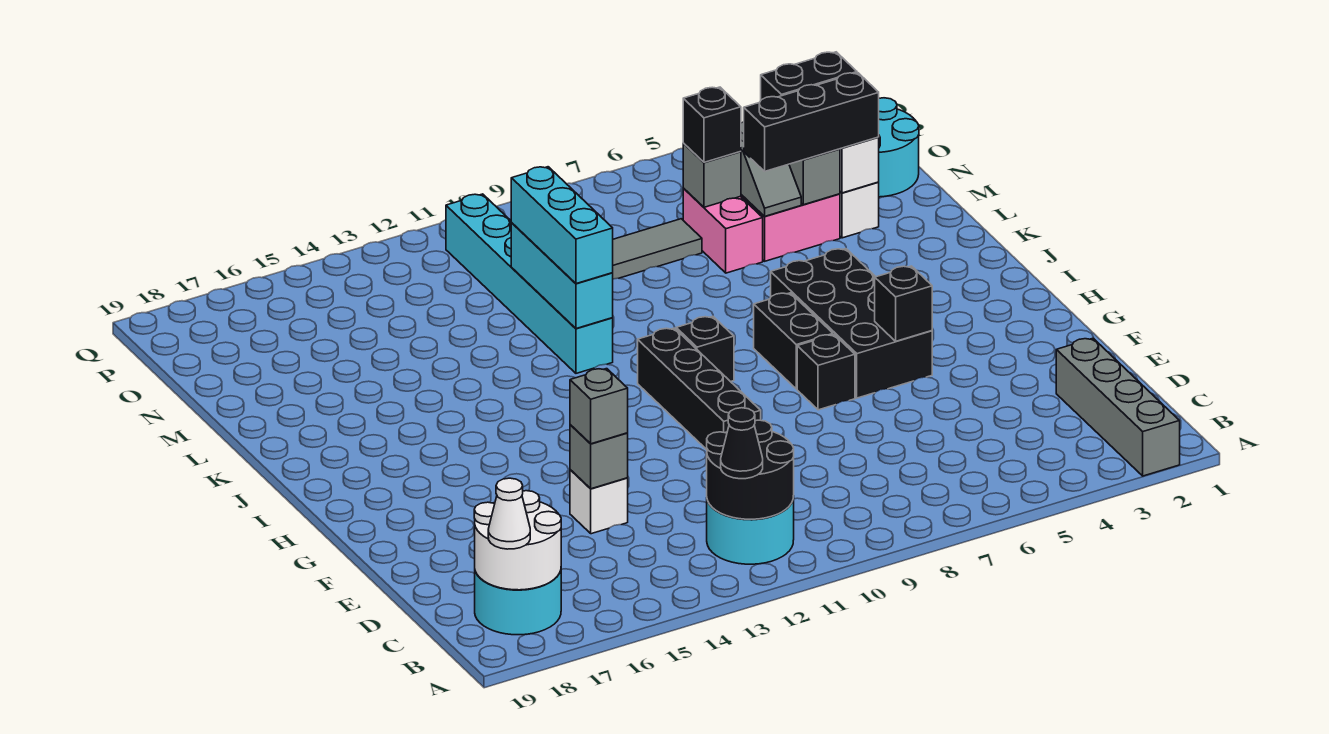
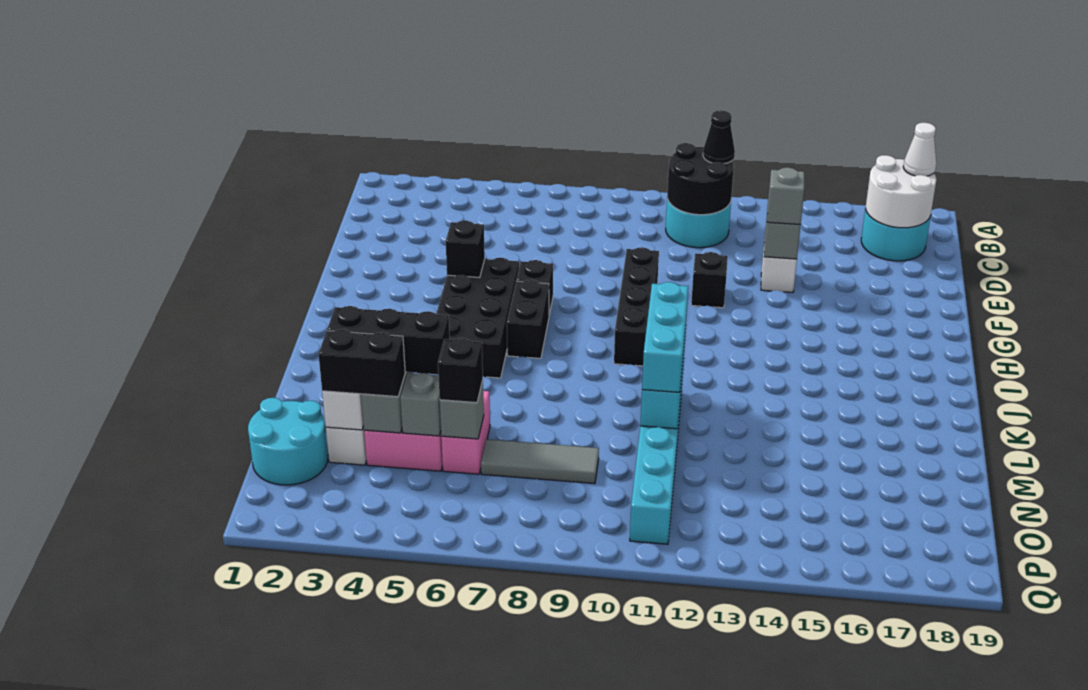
grey brick A2:D2 level 1 -> none
black brick I9 level 1 -> black brick F12 level 1

